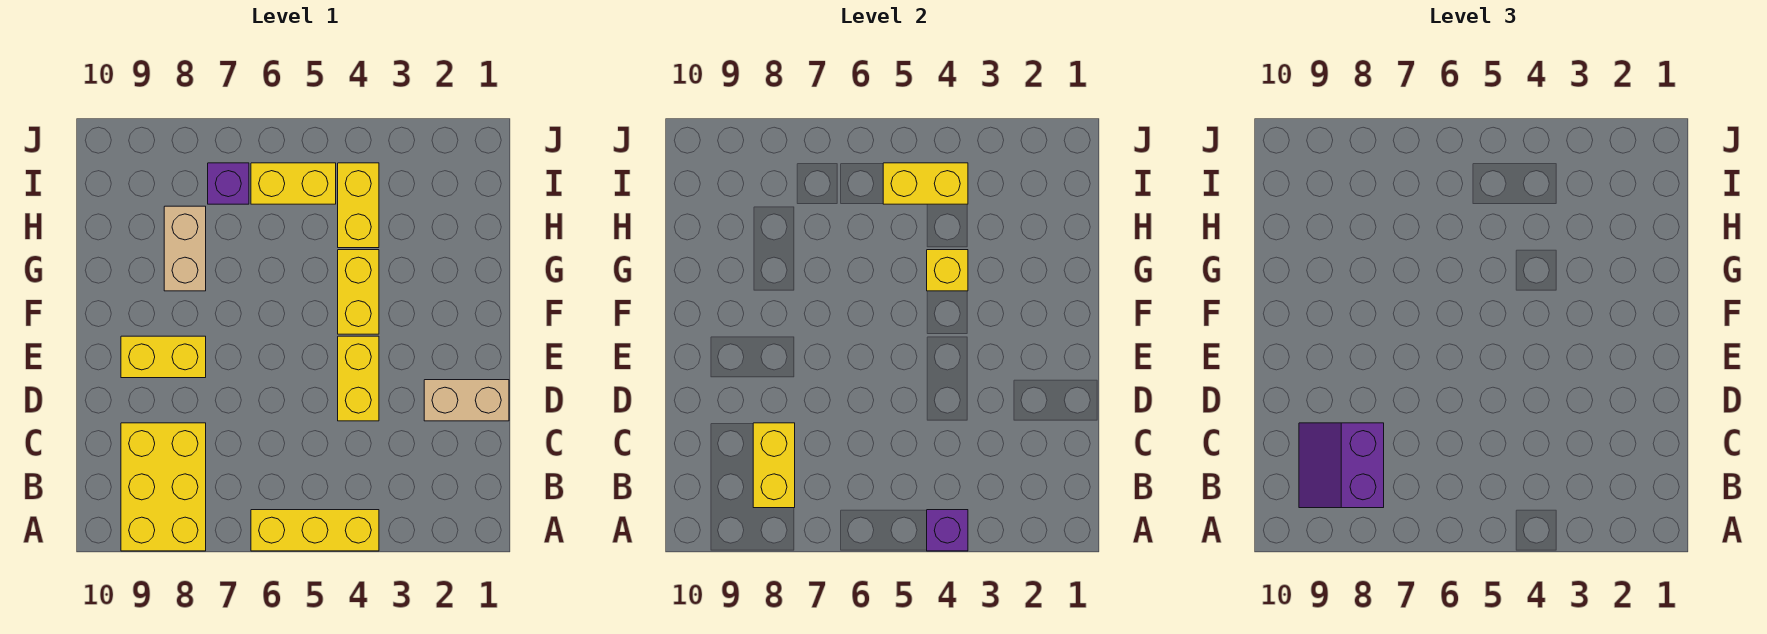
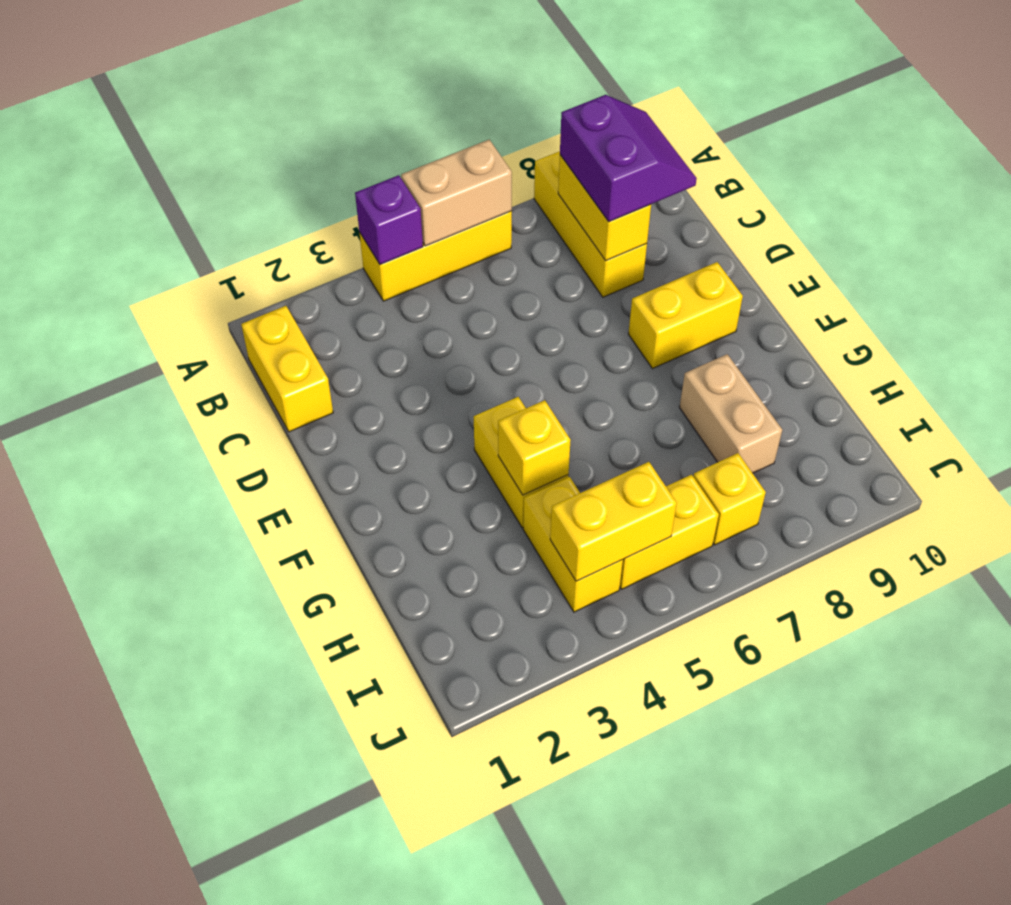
yellow brick A8:C9 level 1 -> yellow brick A8:C8 level 1
tan brick D1:D2 level 1 -> tan brick A5:A6 level 2
yellow brick D4:E4 level 1 -> yellow brick B1:C1 level 1
purple brick I7 level 1 -> yellow brick I7 level 1

